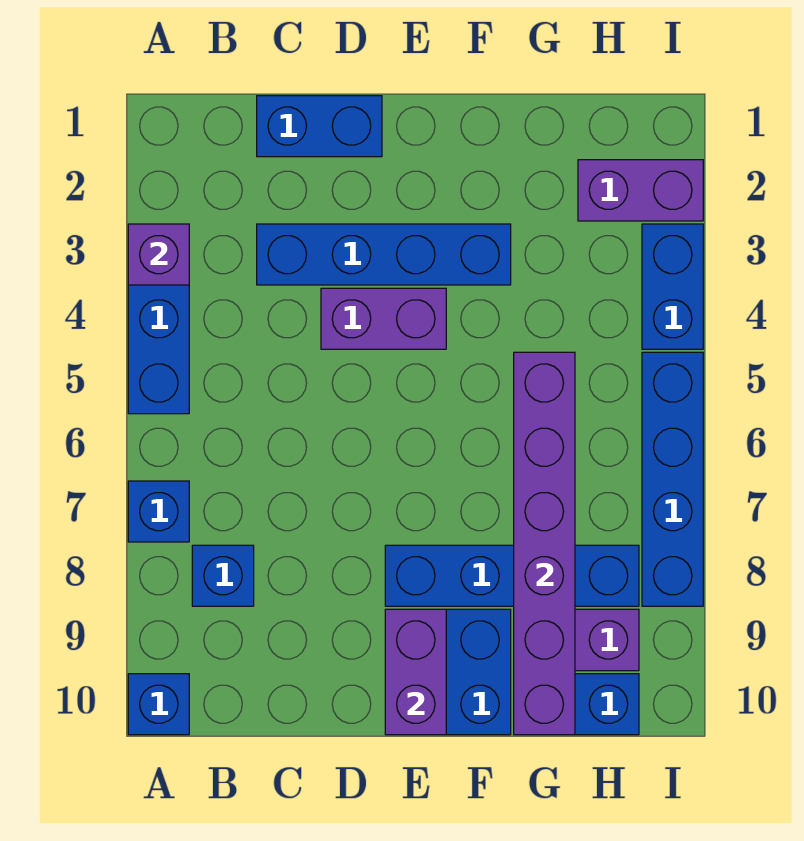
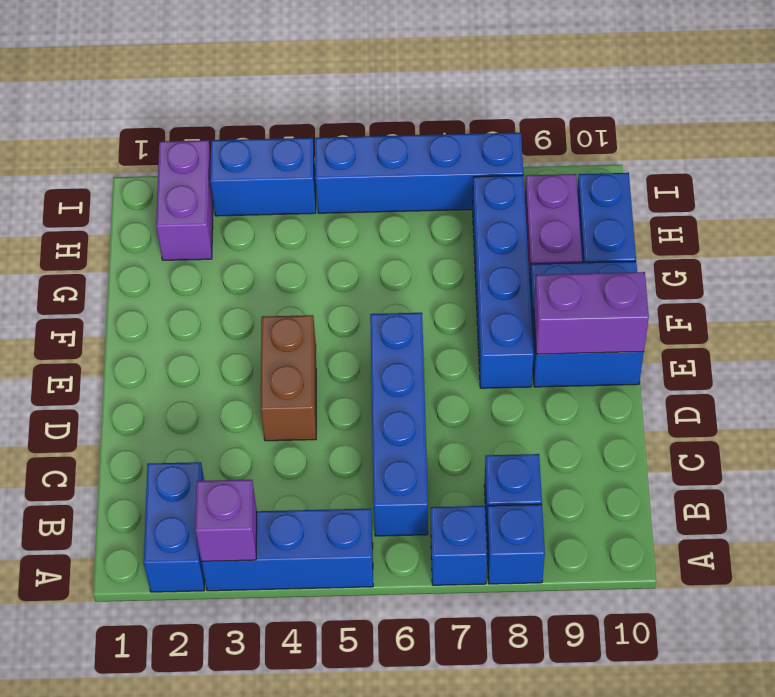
blue brick A10 level 1 -> blue brick A8 level 1
blue brick C1:D1 level 1 -> blue brick A2:B2 level 1
blue brick C3:F3 level 1 -> blue brick B6:E6 level 1
purple brick D4:E4 level 1 -> brown brick D4:E4 level 1
purple brick G5:G10 level 2 -> none

